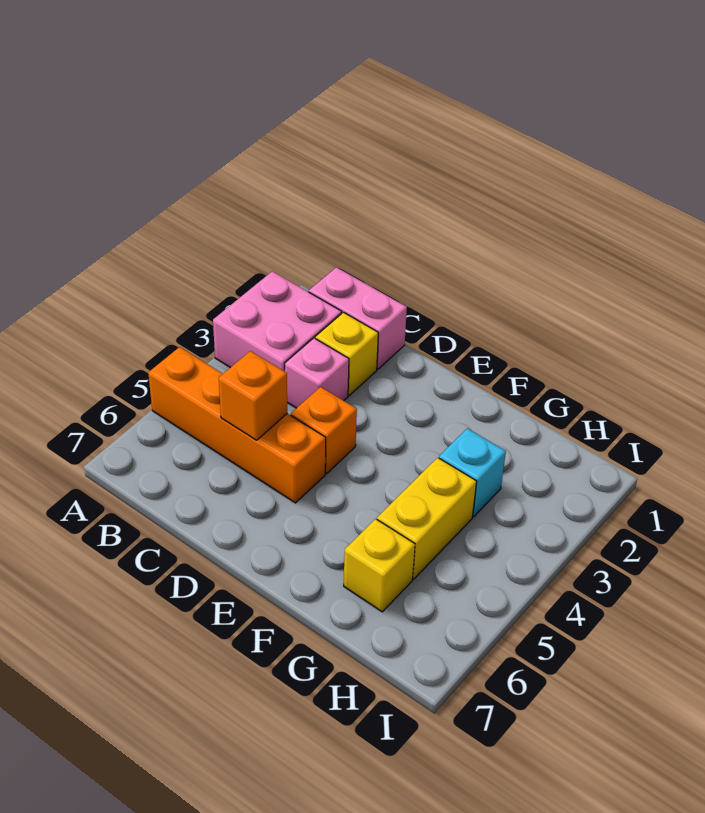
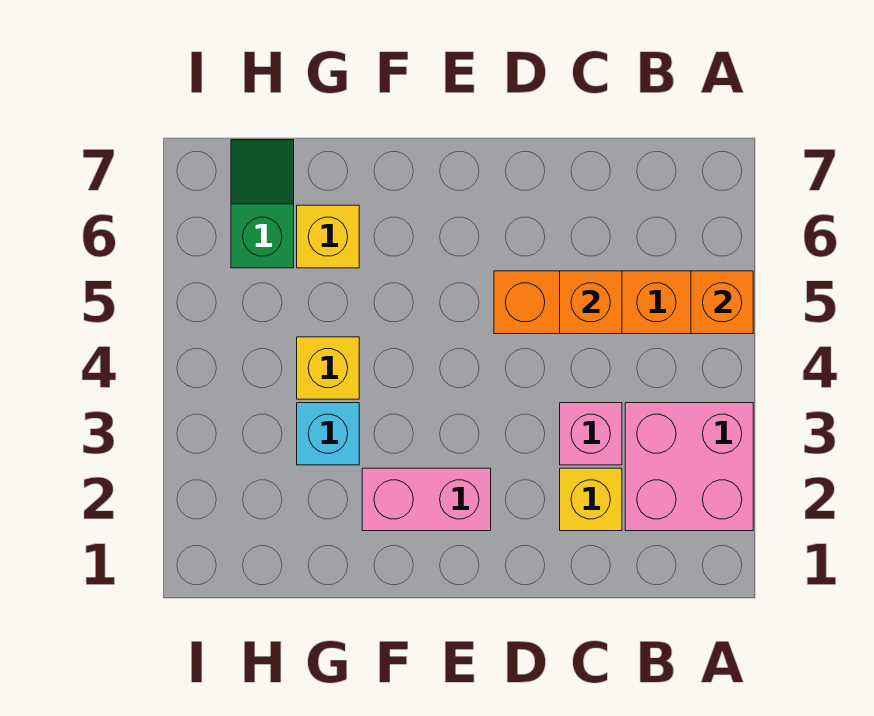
pink brick B1:C1 level 1 -> pink brick E2:F2 level 1
orange brick D4 level 1 -> orange brick A5 level 2
yellow brick G4:G5 level 1 -> yellow brick G4 level 1
none -> green slope H6:H7 level 1 top 6

